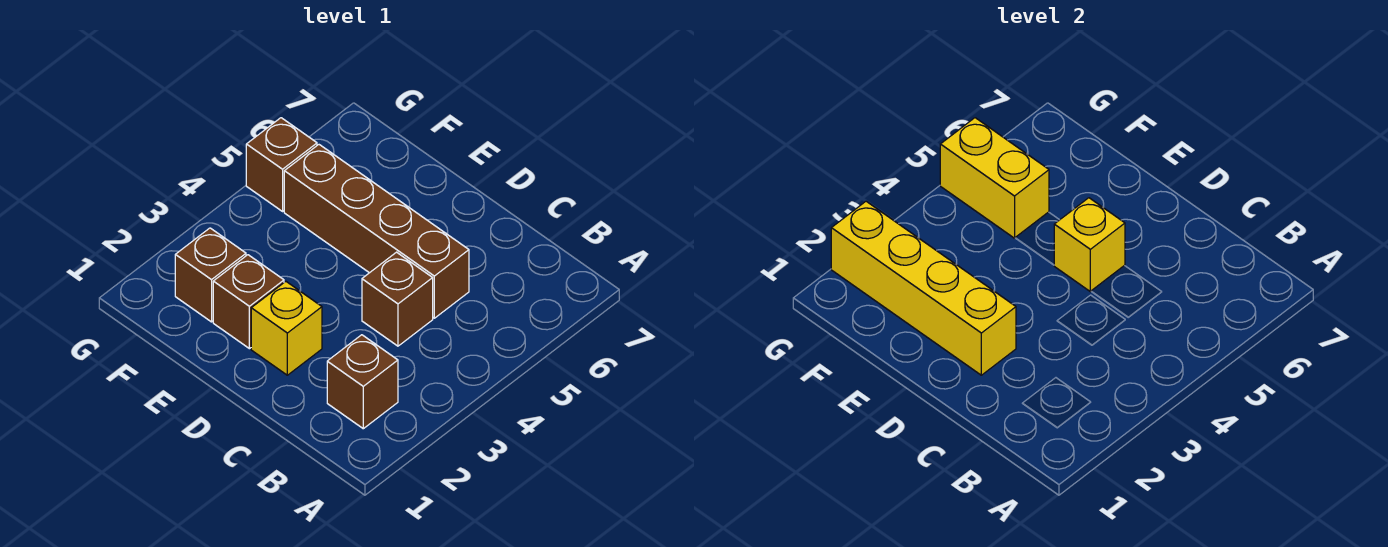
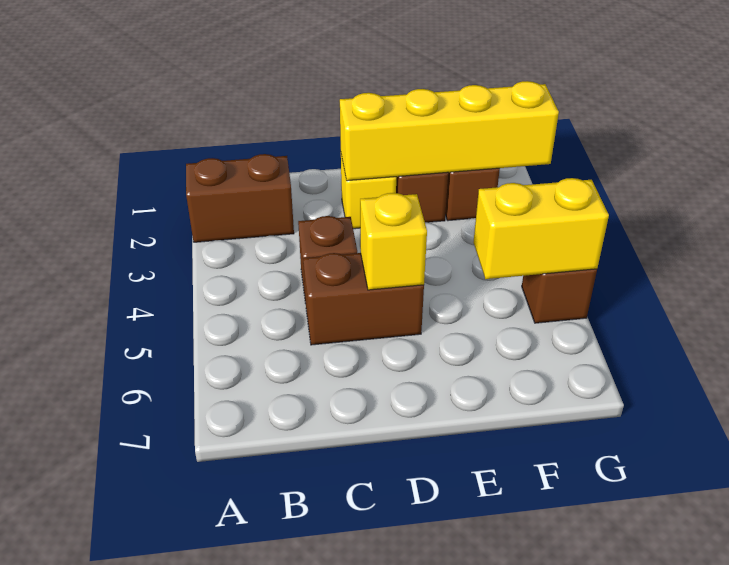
brown brick B2 level 1 -> brown brick A2:B2 level 1
brown brick C5:F5 level 1 -> brown brick C5:D5 level 1

